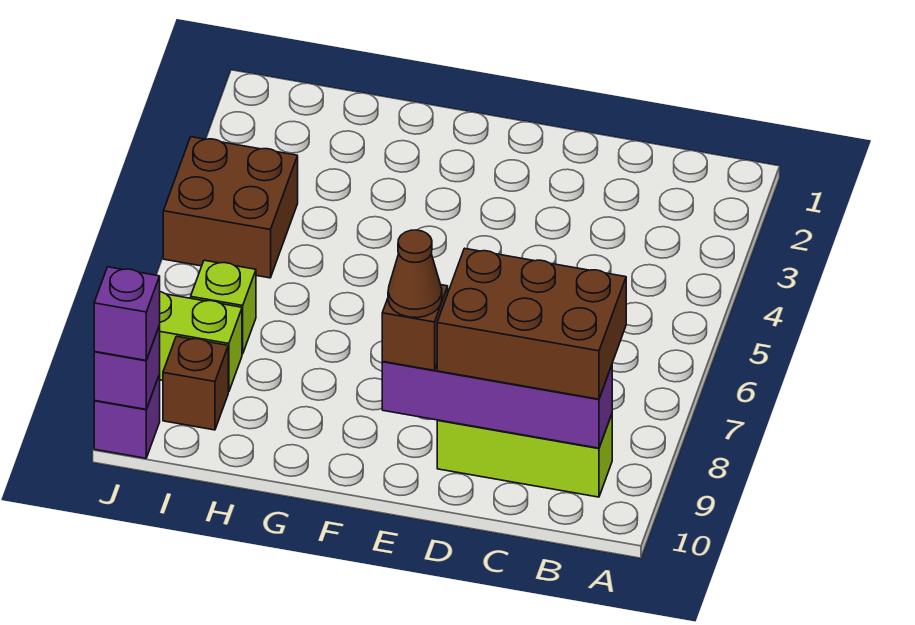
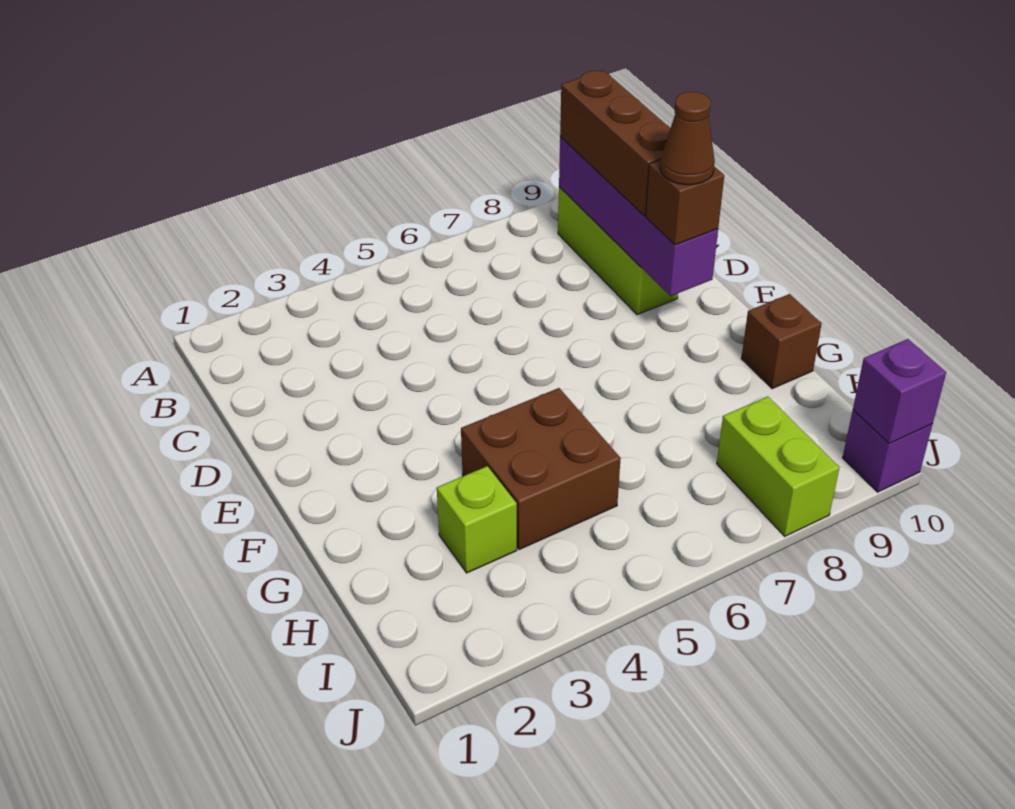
brown brick B8:D9 level 3 -> brown brick B9:D9 level 3
brown brick I4:J5 level 1 -> brown brick G4:H5 level 1
lime brick I7 level 1 -> lime brick H3 level 1
brown brick I9 level 1 -> brown brick G10 level 1
purple brick J10 level 3 -> none

